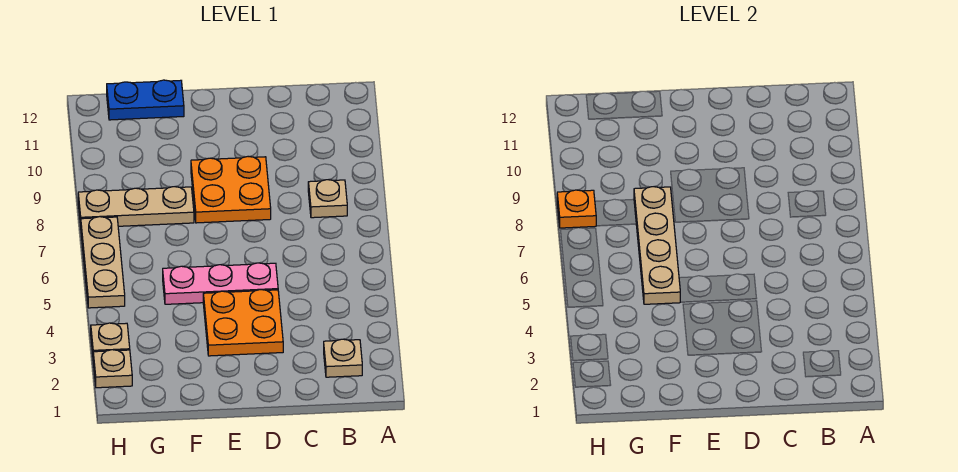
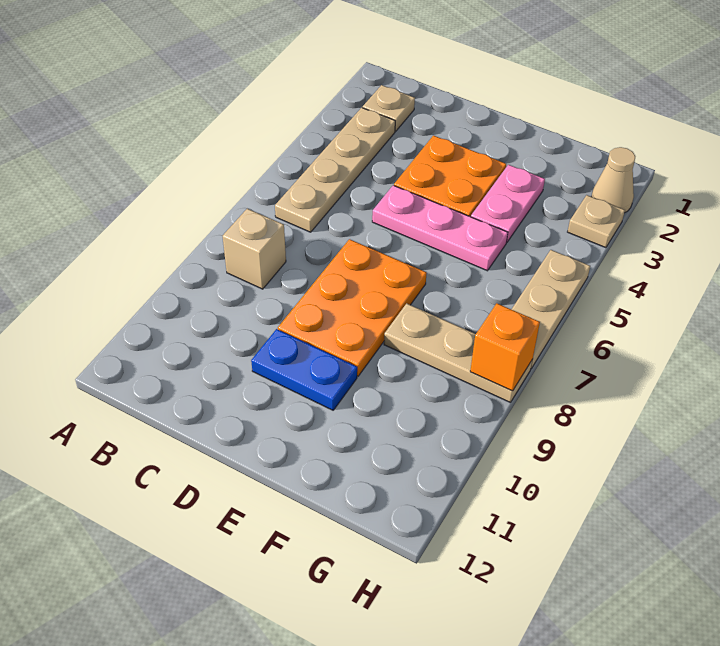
tan plate B8 level 1 -> tan brick B8 level 1
orange plate D8:E9 level 1 -> orange plate D7:E9 level 1
none -> pink plate F3:F4 level 1
tan plate F5:F8 level 2 -> tan plate B3:B6 level 1
blue plate F12:G12 level 1 -> blue plate D10:E10 level 1
tan plate H2 level 1 -> tan cone H2 level 1
orange plate H8 level 2 -> orange brick H8 level 2

